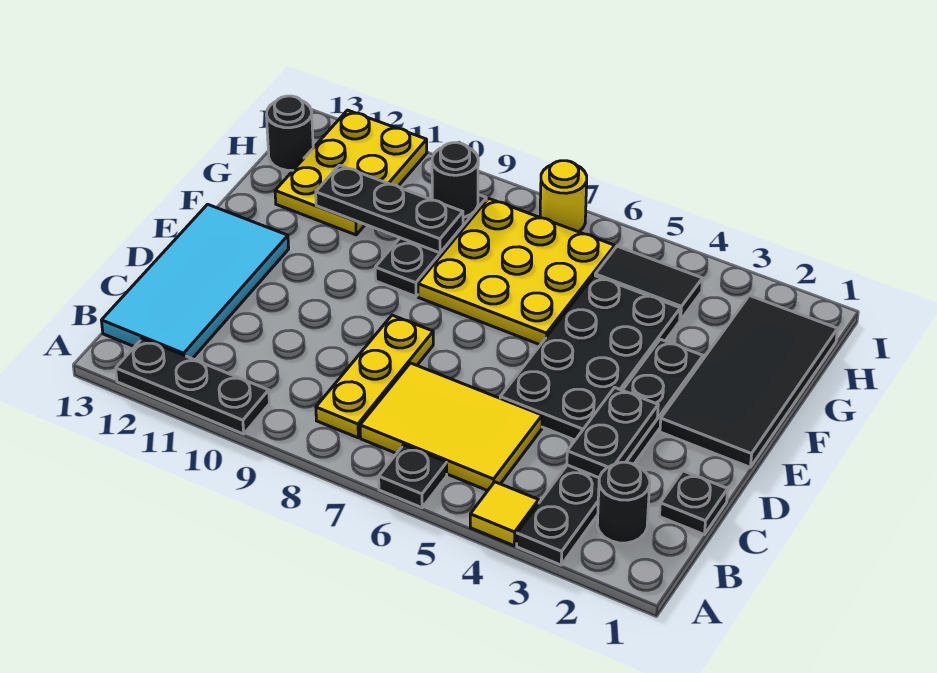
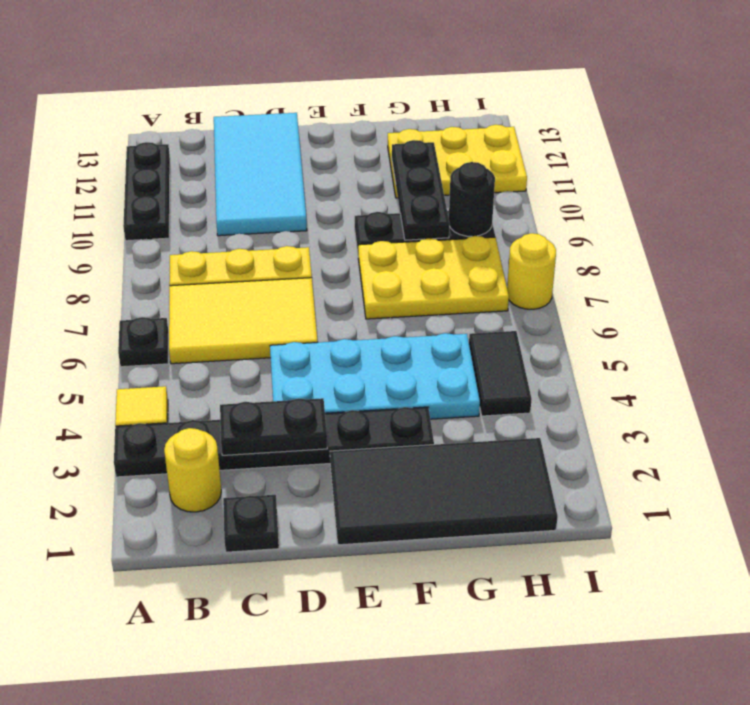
black round brick B2 level 1 -> yellow round brick B2 level 1
yellow tile B5:C7 level 1 -> yellow tile B6:D7 level 1
cyan tile B12:E13 level 1 -> cyan tile C10:D13 level 1
black plate D4:G5 level 1 -> cyan plate D4:G5 level 1
yellow plate F6:H8 level 1 -> yellow plate F7:H8 level 1
black round brick H13 level 1 -> none

